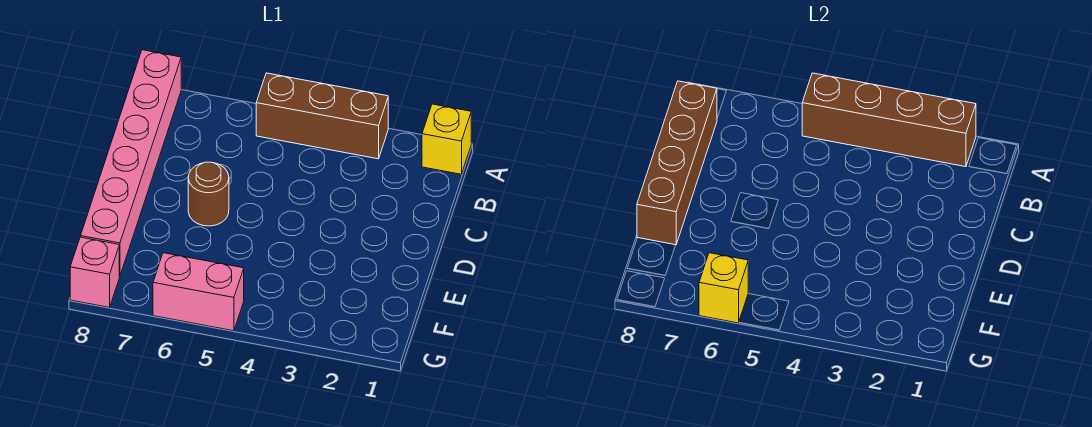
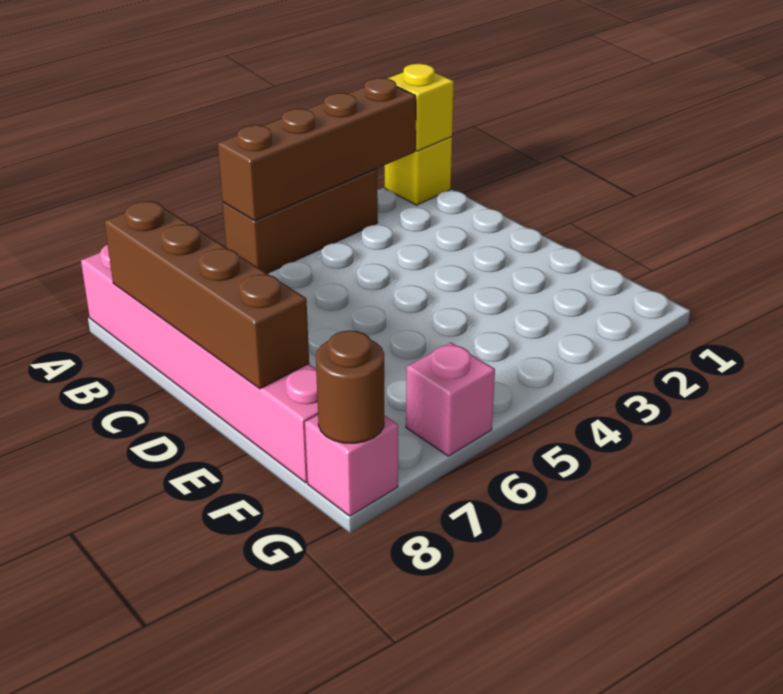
brown round brick D6 level 1 -> brown round brick G8 level 2
pink brick G5:G6 level 1 -> pink brick G6 level 1
yellow brick G6 level 2 -> yellow brick A1 level 2

